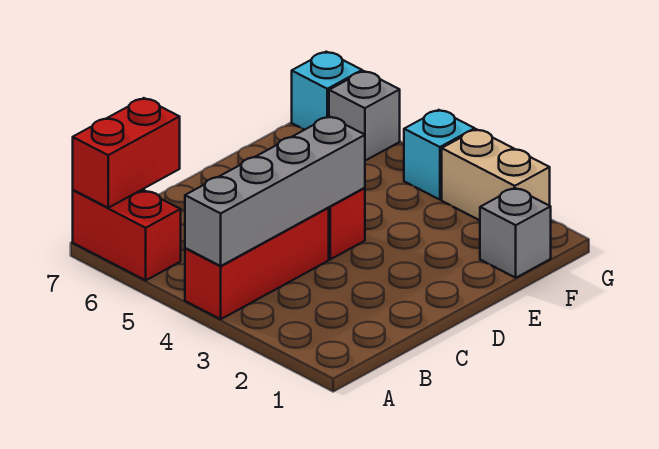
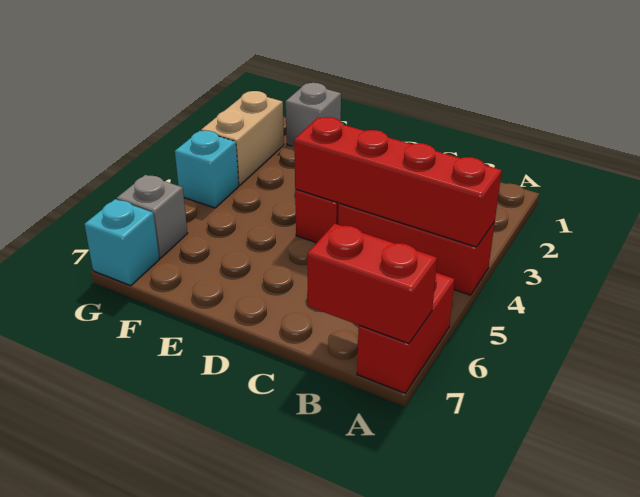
grey brick A4:D4 level 2 -> red brick A4:D4 level 2

